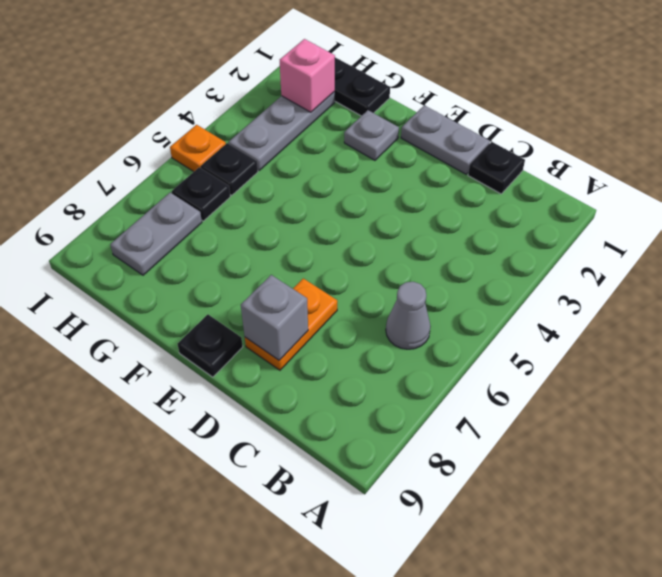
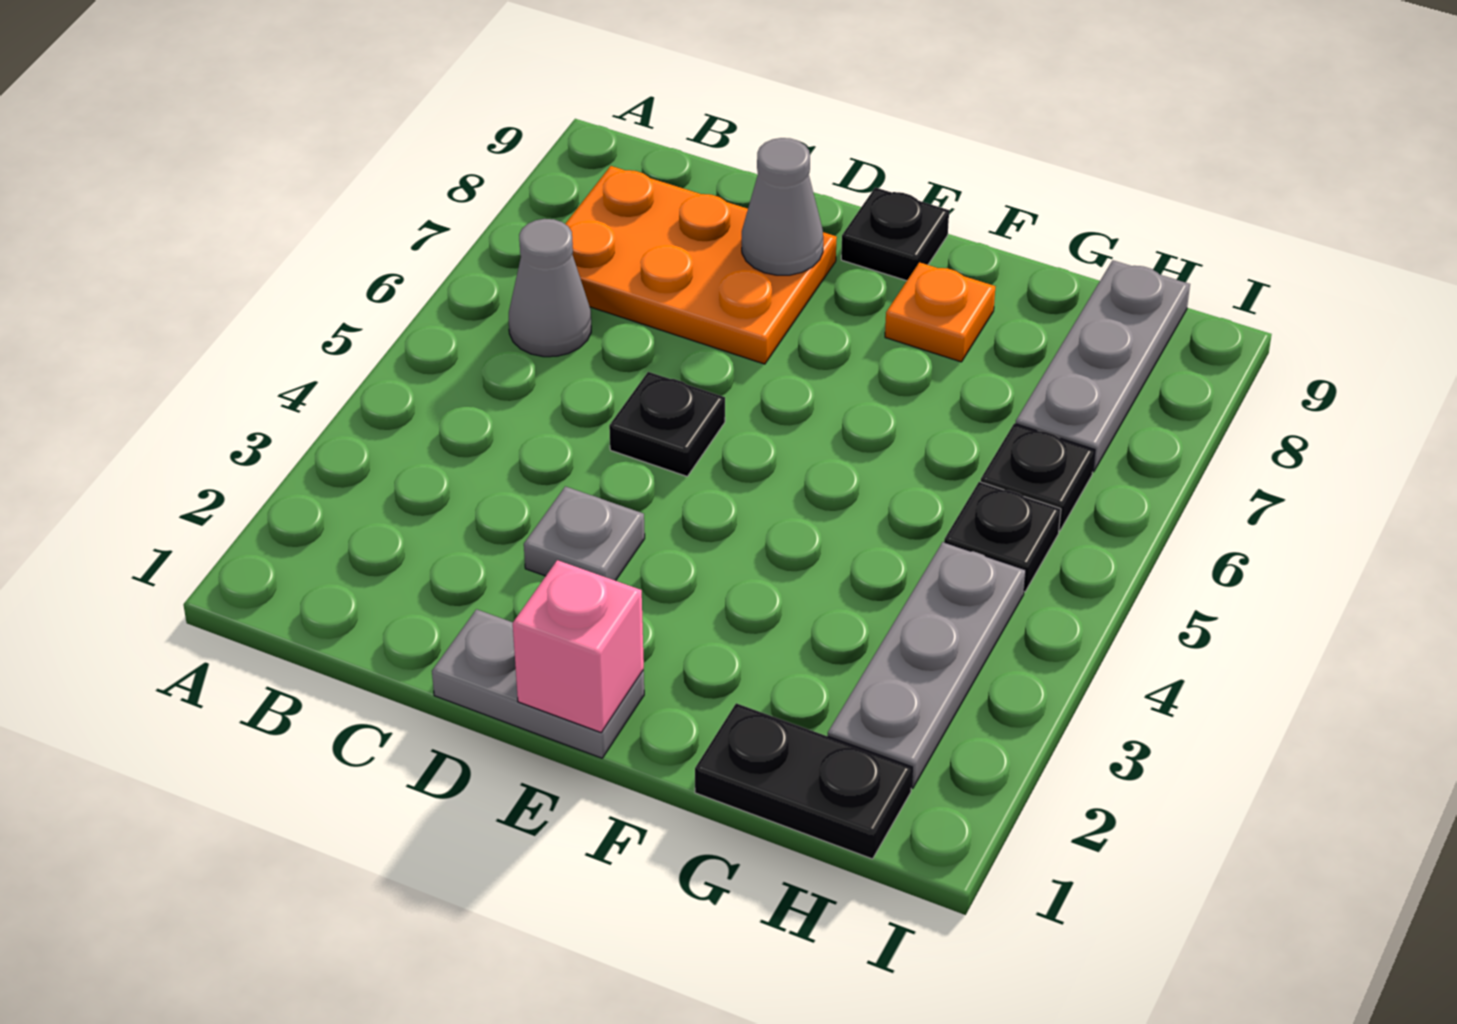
black plate C1 level 1 -> black plate D5 level 1
orange plate D7:D8 level 1 -> orange plate B7:D8 level 1
grey brick D8 level 2 -> grey cone D8 level 2
grey plate F2 level 1 -> grey plate D3 level 1
pink brick H2 level 2 -> pink brick E1 level 2
grey plate H7:H8 level 1 -> grey plate H7:H9 level 1
orange plate I5 level 1 -> orange plate F8 level 1

